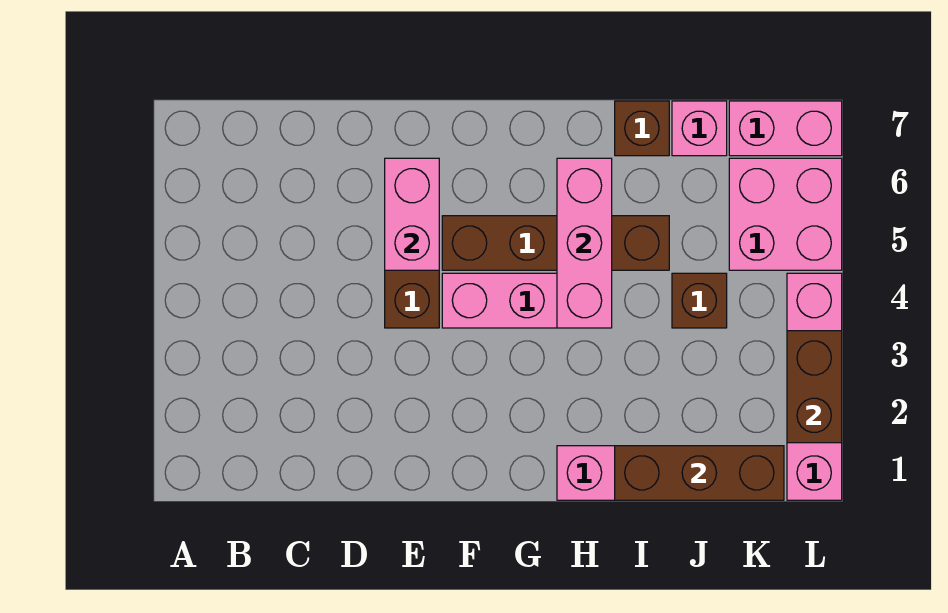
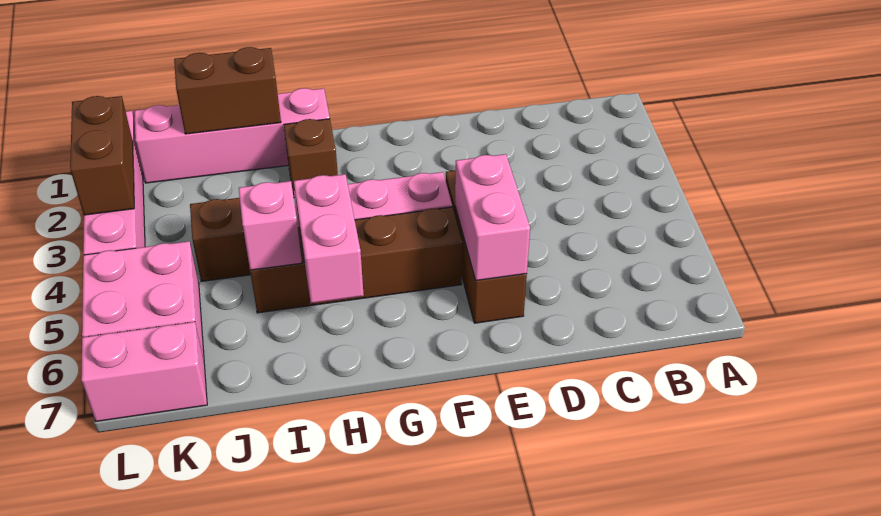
pink brick H4:H6 level 2 -> pink brick H5:H6 level 2
brown brick I1:K1 level 2 -> brown brick I1:J1 level 2
brown brick I7 level 1 -> brown brick H2 level 1
pink brick J7 level 1 -> pink brick I5 level 2

